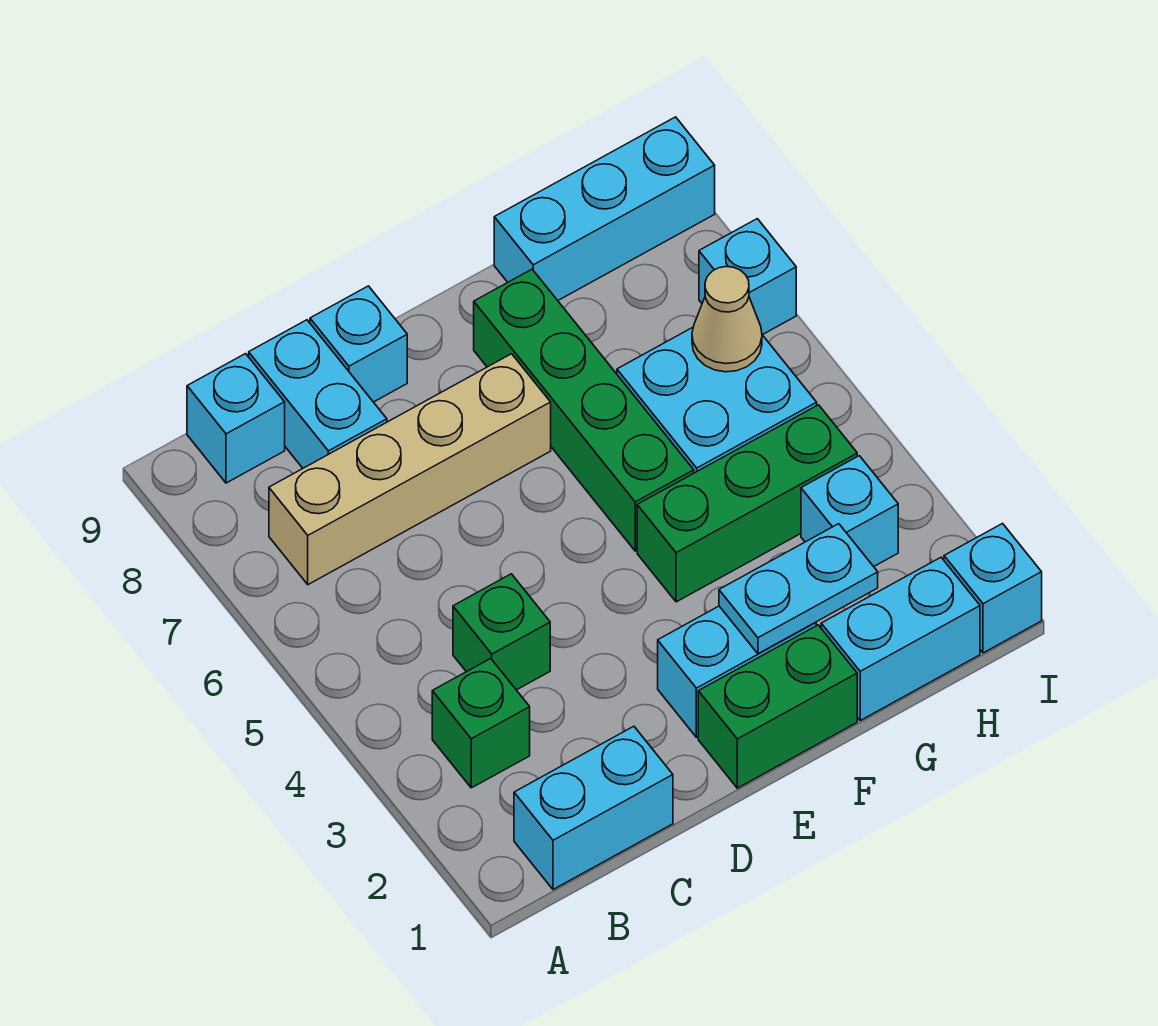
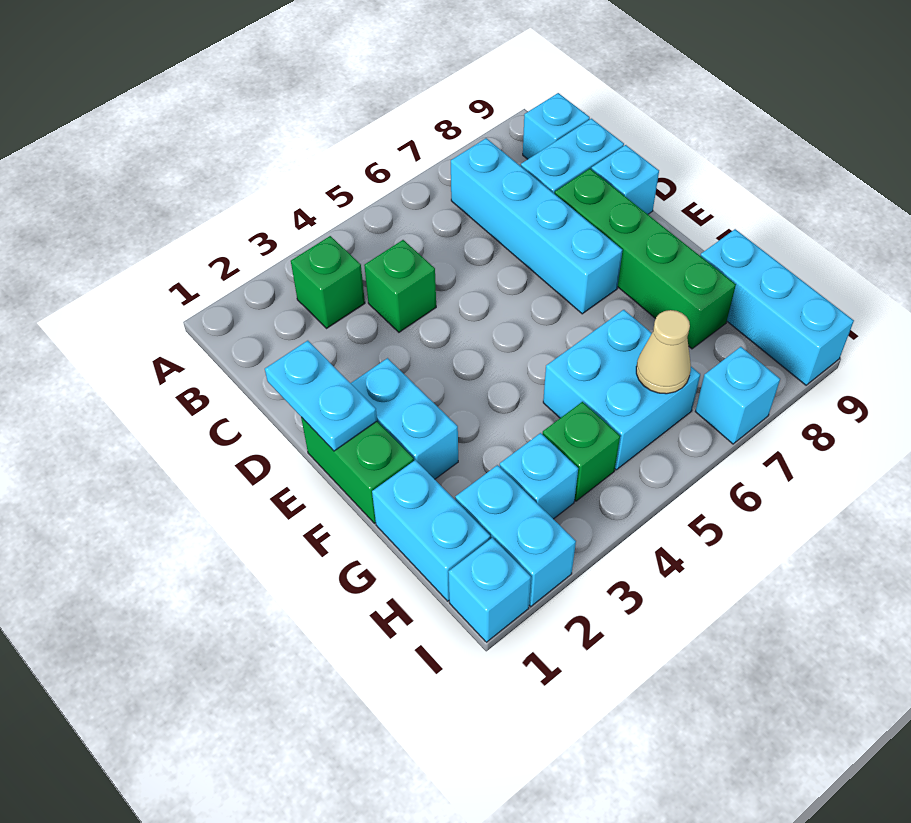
cyan brick B1:C1 level 1 -> cyan brick H2:I2 level 1
tan brick B7:E7 level 1 -> cyan brick B7:E7 level 1
cyan plate F2:G2 level 2 -> cyan plate D1:E1 level 2
green brick F4:H4 level 1 -> green brick H4 level 1
green brick F5:F8 level 1 -> green brick D8:G8 level 1

